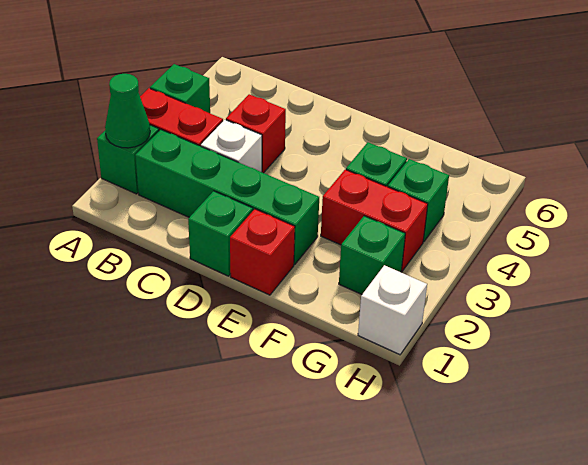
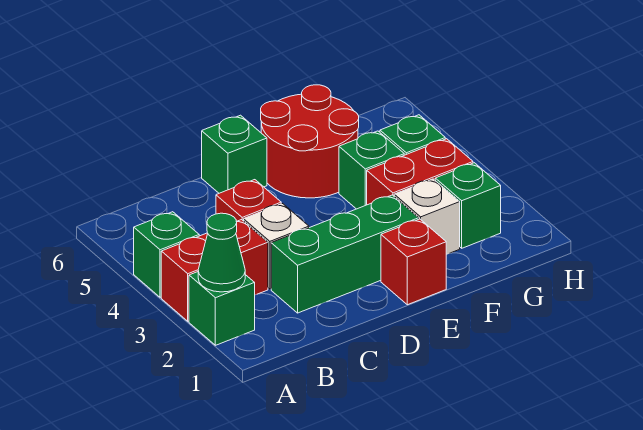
green brick B2:E2 level 1 -> green brick C2:E2 level 1
green brick D1 level 1 -> green brick D6 level 1
none -> red round brick E5:F6 level 1
white brick H1 level 1 -> white brick F2 level 1

